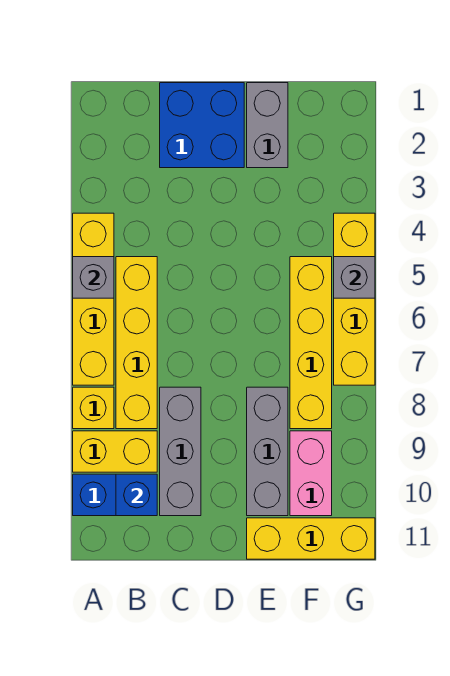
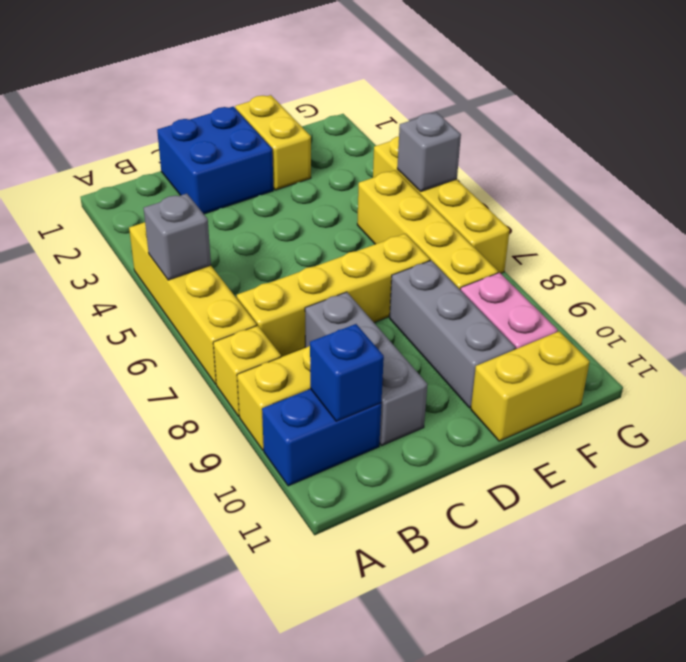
yellow brick B5:B8 level 1 -> yellow brick B7:E7 level 1
grey brick E1:E2 level 1 -> yellow brick E1:E2 level 1
yellow brick E11:G11 level 1 -> yellow brick E11:F11 level 1

